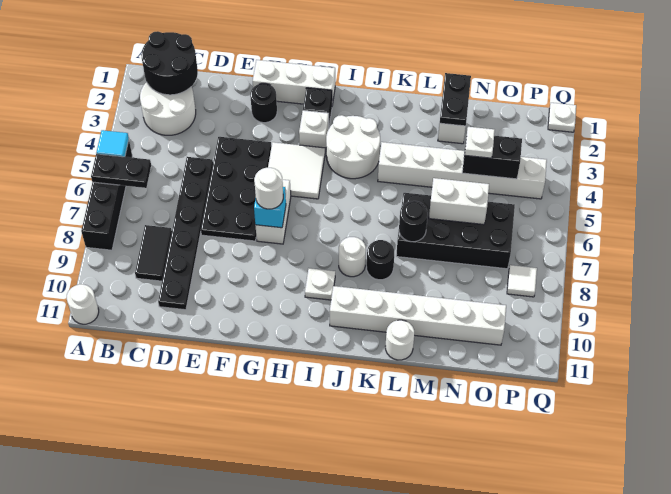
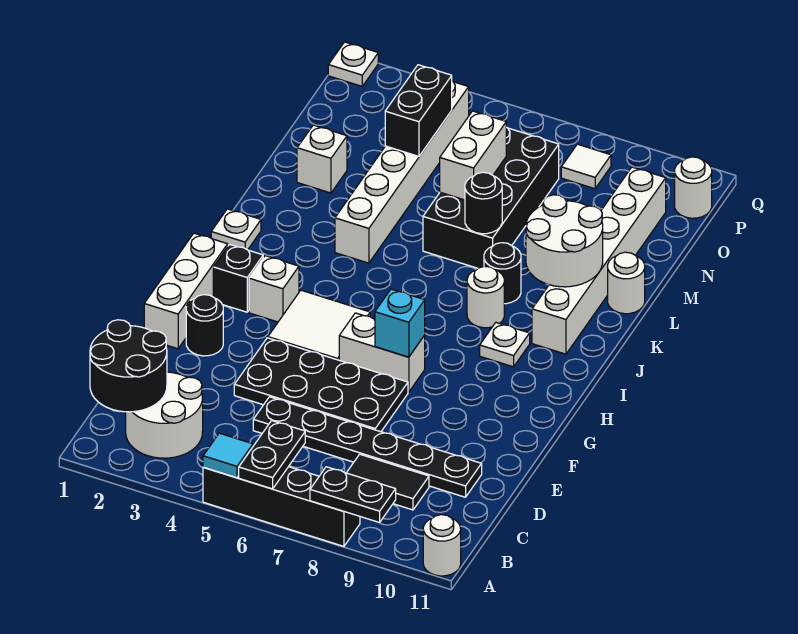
white round brick G7 level 3 -> white round brick P11 level 1
white round brick I3:J4 level 1 -> white round brick K9:L10 level 2
black plate M1:M2 level 2 -> black plate A8:A9 level 2
white plate N4 level 3 -> white plate J1 level 1

